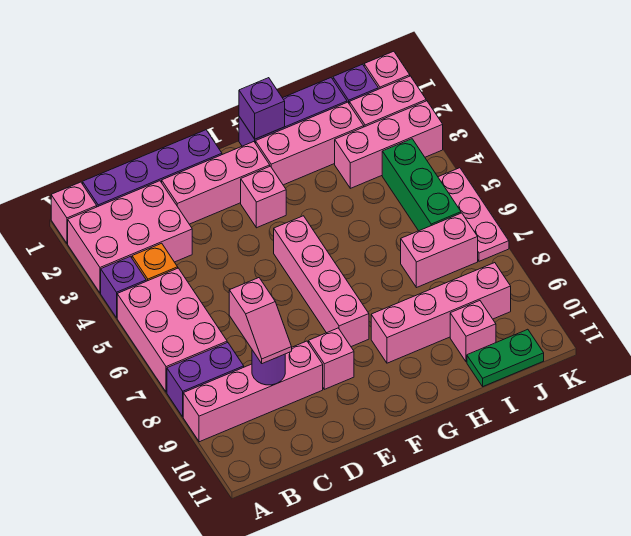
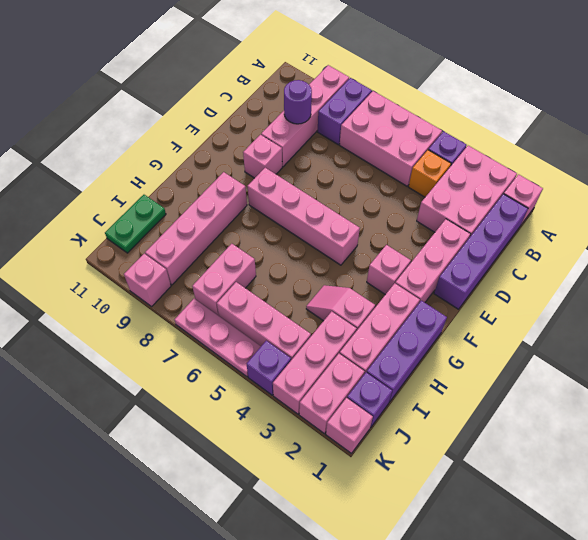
pink slope C8:C9 level 3 top 8 -> pink slope H3:H4 level 1 top 3
purple brick G1 level 2 -> purple brick K4 level 1
pink brick I10 level 1 -> pink brick K9 level 1
green brick J4:J6 level 1 -> pink brick J4:J6 level 1

